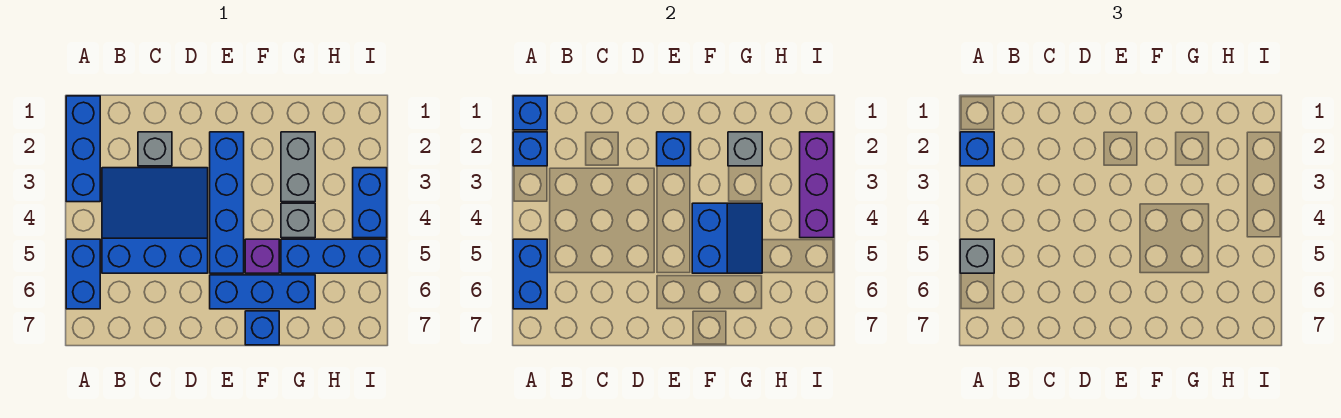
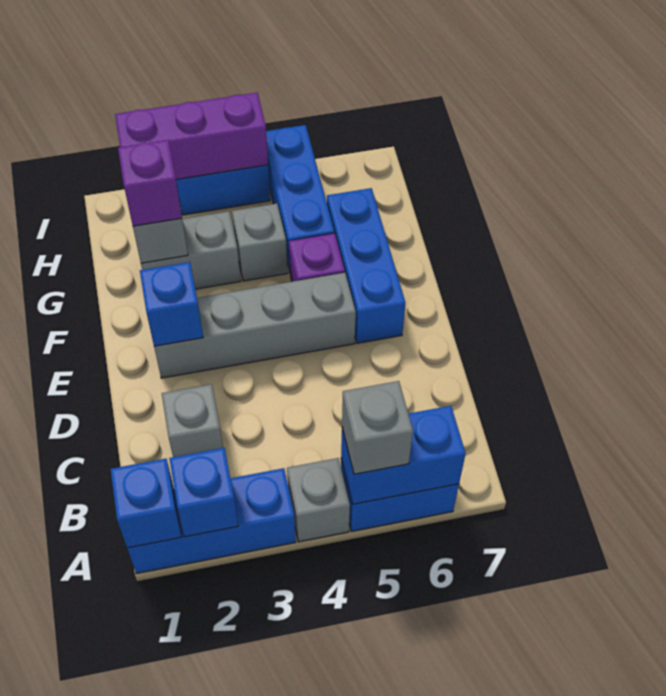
blue brick A2 level 3 -> none
none -> grey brick A4 level 1
blue slope B3:D5 level 1 top 5 -> none
blue brick E2:E5 level 1 -> grey brick E2:E5 level 1
blue slope F4:G5 level 2 top F -> none
blue brick F7 level 1 -> none
none -> purple brick G2 level 3

